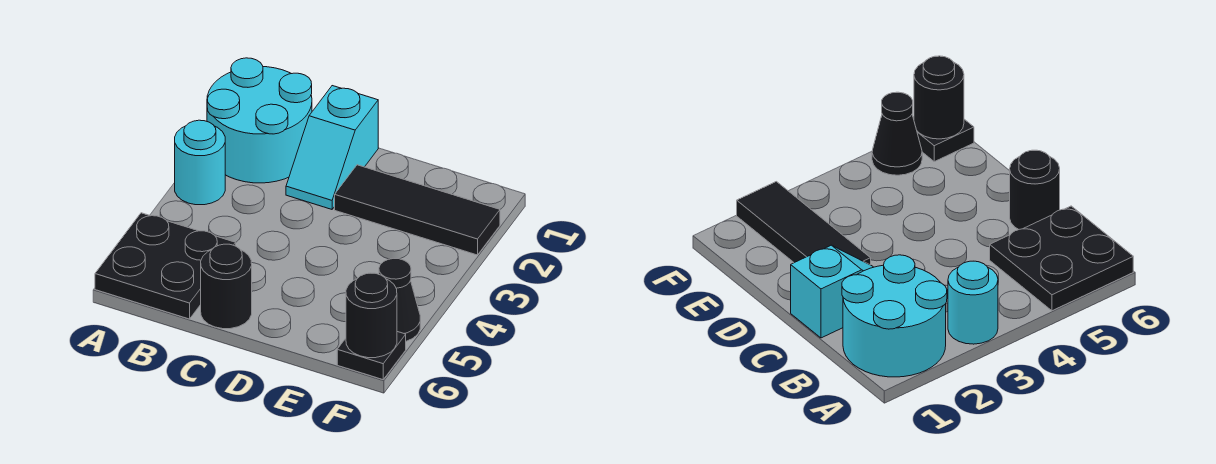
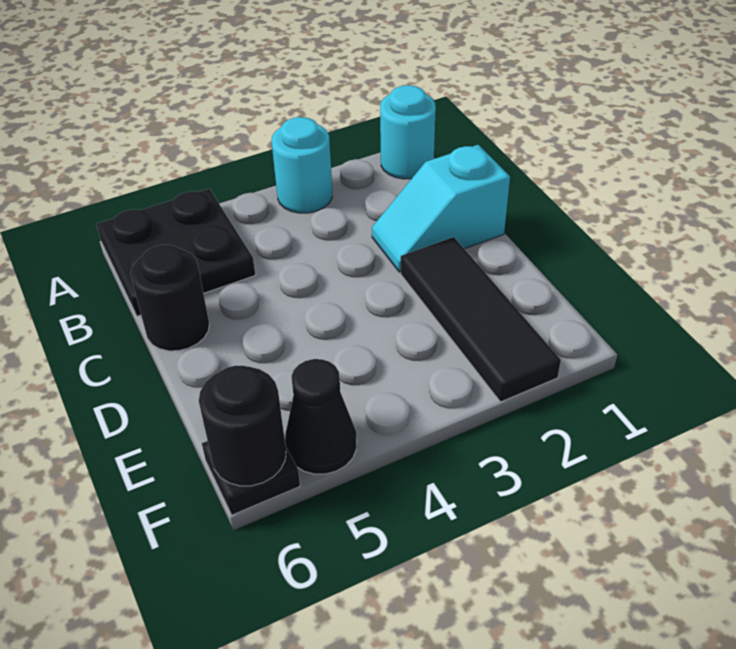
cyan round brick A1:B2 level 1 -> cyan round brick A1 level 1

